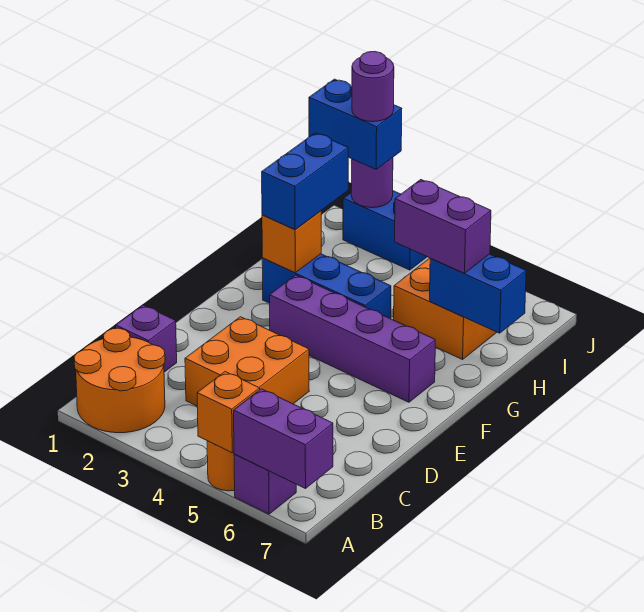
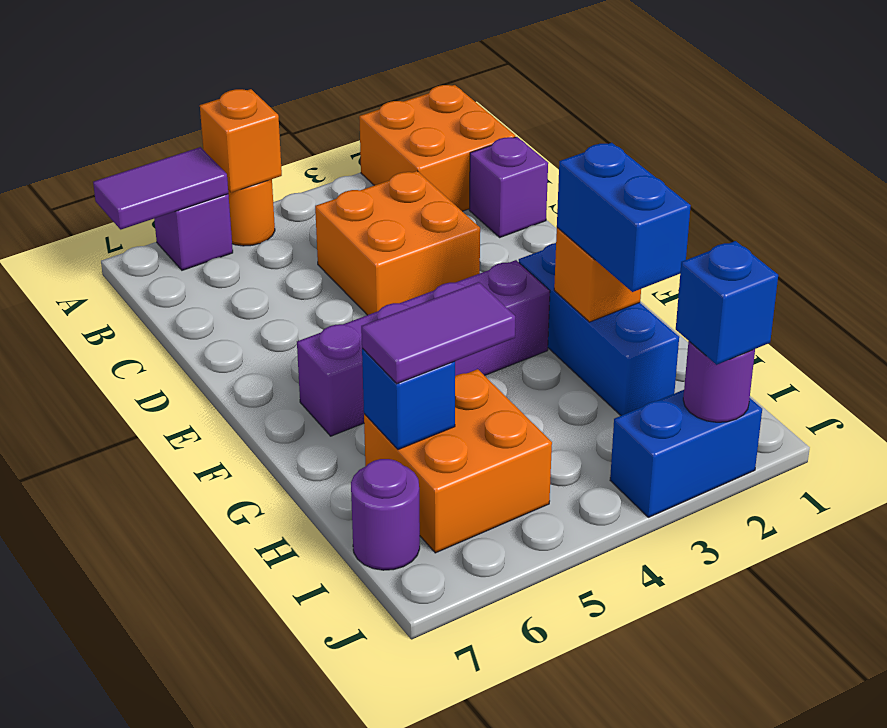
orange round brick A1:B2 level 1 -> orange brick A1:B2 level 1
purple brick A6:A7 level 2 -> purple tile A6:A7 level 2
blue brick G2:G4 level 1 -> blue brick F2:H2 level 1
purple brick H5:H6 level 3 -> purple tile H5:H6 level 3
blue brick H6:H7 level 2 -> blue brick H6 level 2
blue brick J1:J2 level 3 -> blue brick J2 level 3
purple round brick J2 level 4 -> purple round brick I7 level 1

